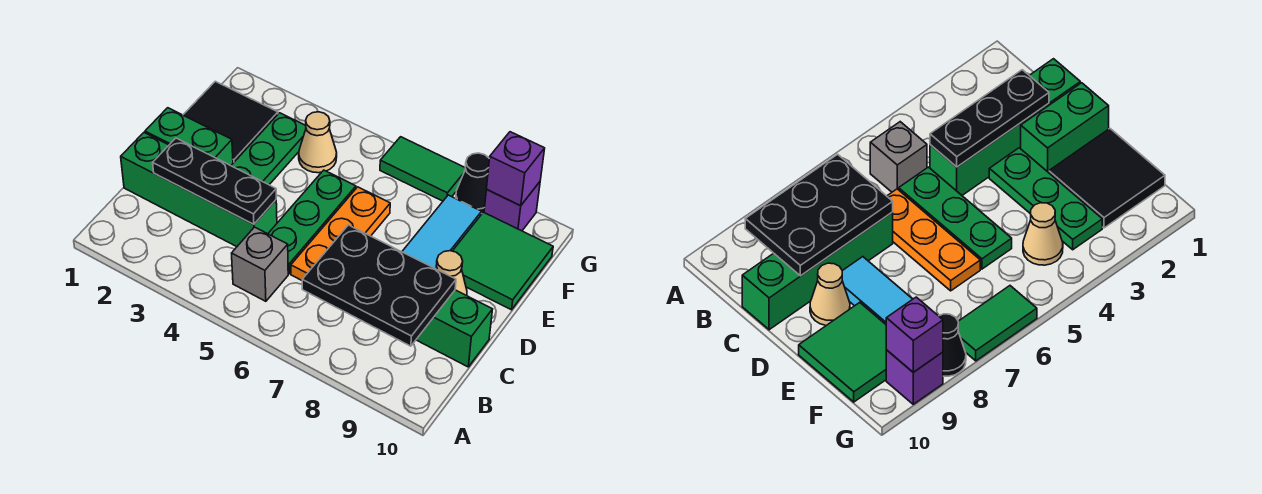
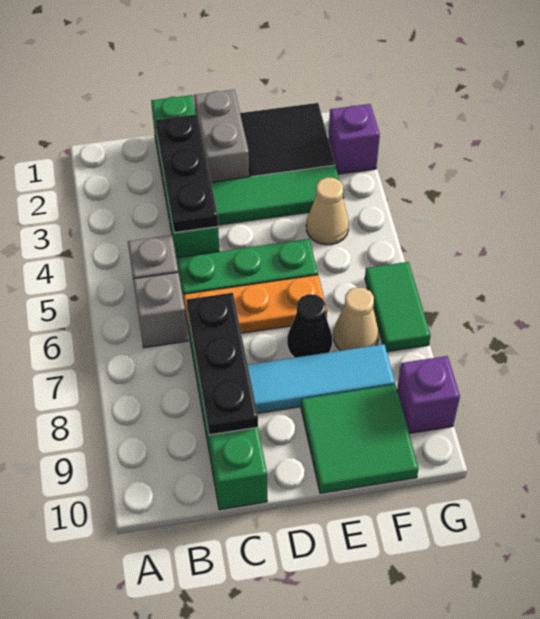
none -> grey brick B6 level 1
black plate B7:C9 level 2 -> black plate C7:C9 level 2
green brick D1:D2 level 1 -> grey brick D1:D2 level 1
green plate D3:F3 level 1 -> green tile D3:F3 level 1
tan cone D9 level 1 -> tan cone F7 level 1
black cone G8 level 1 -> black cone E7 level 1
purple brick G9 level 2 -> purple brick G2 level 1

